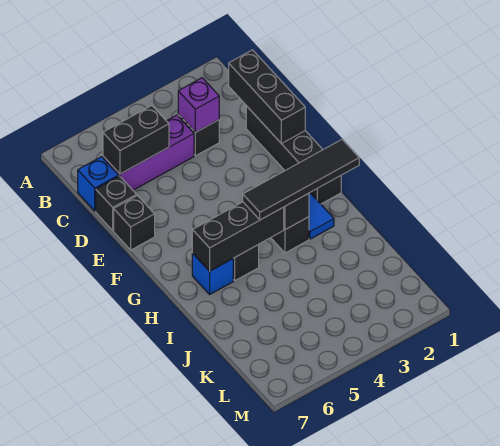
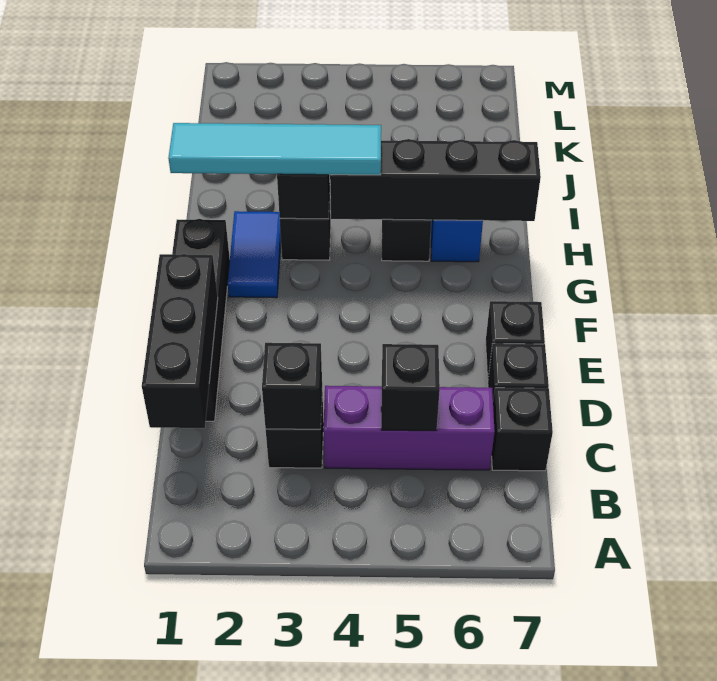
purple brick C3 level 2 -> black brick C3 level 2
black brick C5:C6 level 2 -> black brick C5 level 2
blue brick C7 level 1 -> black brick C7 level 1
black tile H1:H4 level 3 -> cyan tile H1:H4 level 3
black brick H4:H6 level 2 -> black brick H4:H7 level 2

